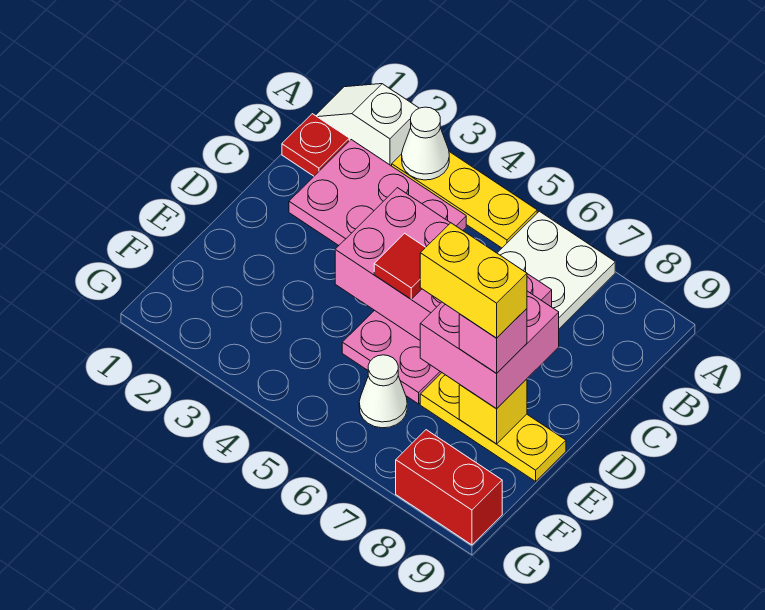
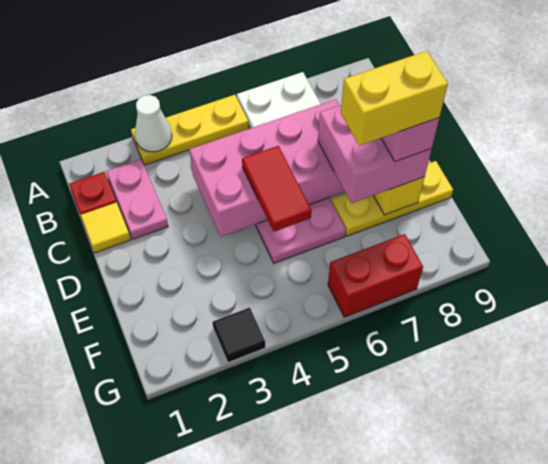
white slope A1:A2 level 1 top 2 -> none
pink plate B2:C4 level 1 -> pink plate B2:C2 level 1
none -> yellow tile C1 level 1
red tile D5 level 3 -> red tile D5:E5 level 3
white cone F6 level 1 -> none
none -> black tile G3 level 1
red brick G8:G9 level 1 -> red brick G6:G7 level 1

